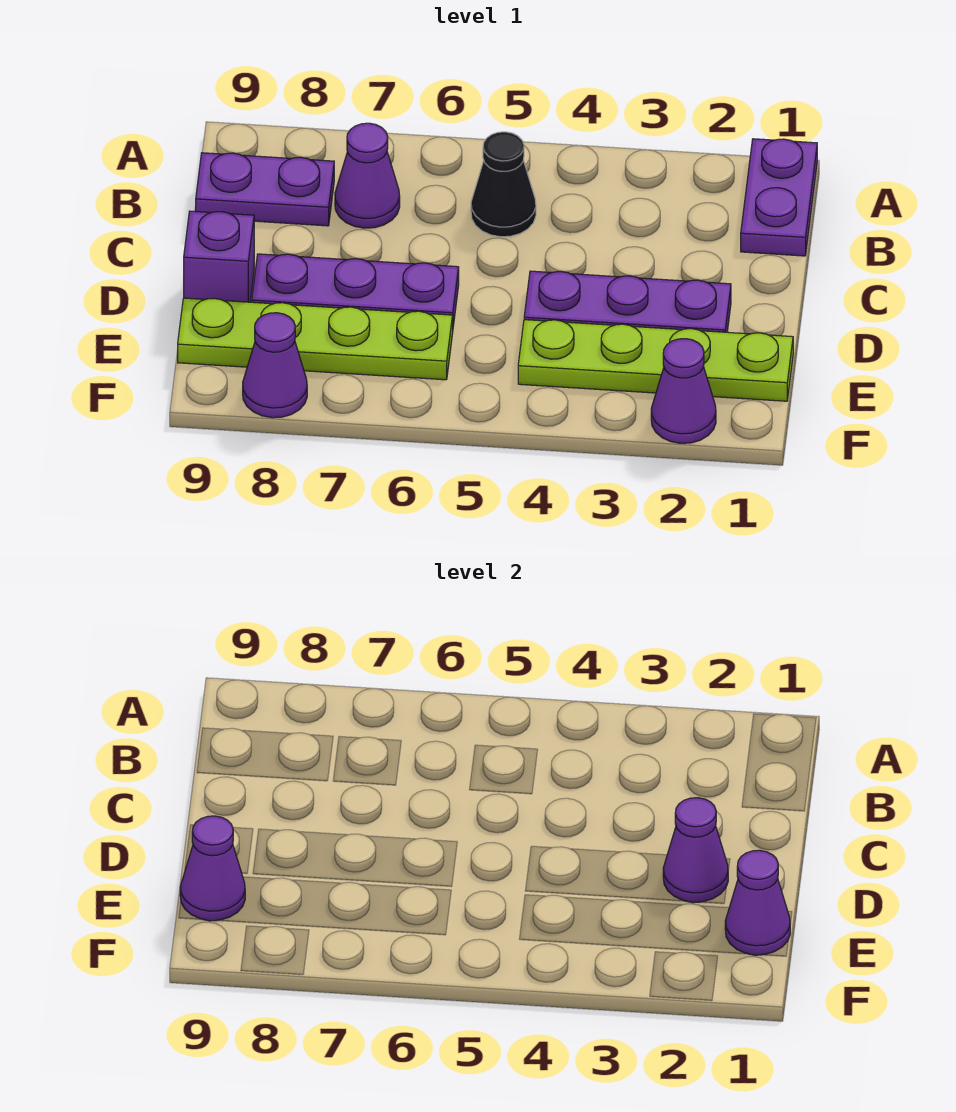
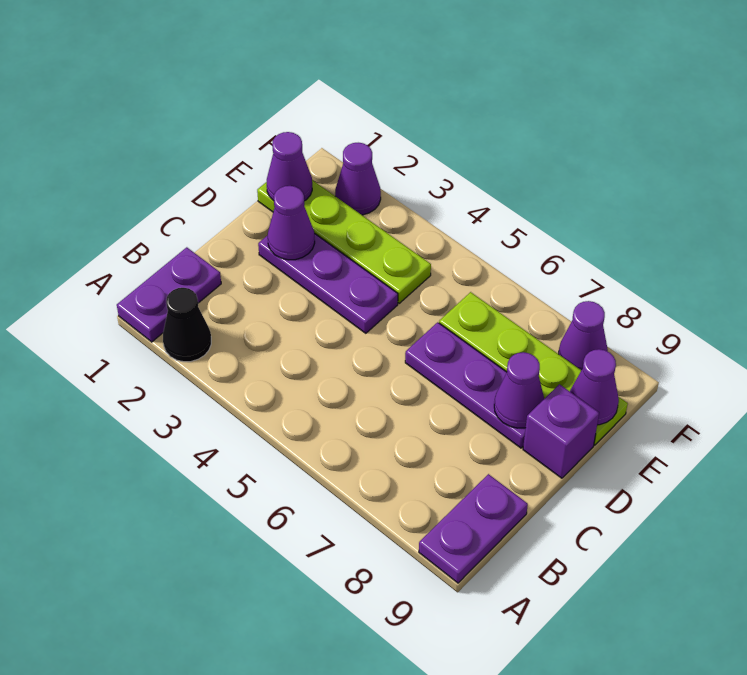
black cone B5 level 1 -> black cone A2 level 1
purple cone B7 level 1 -> purple cone D8 level 2
purple plate B8:B9 level 1 -> purple plate A9:B9 level 1

